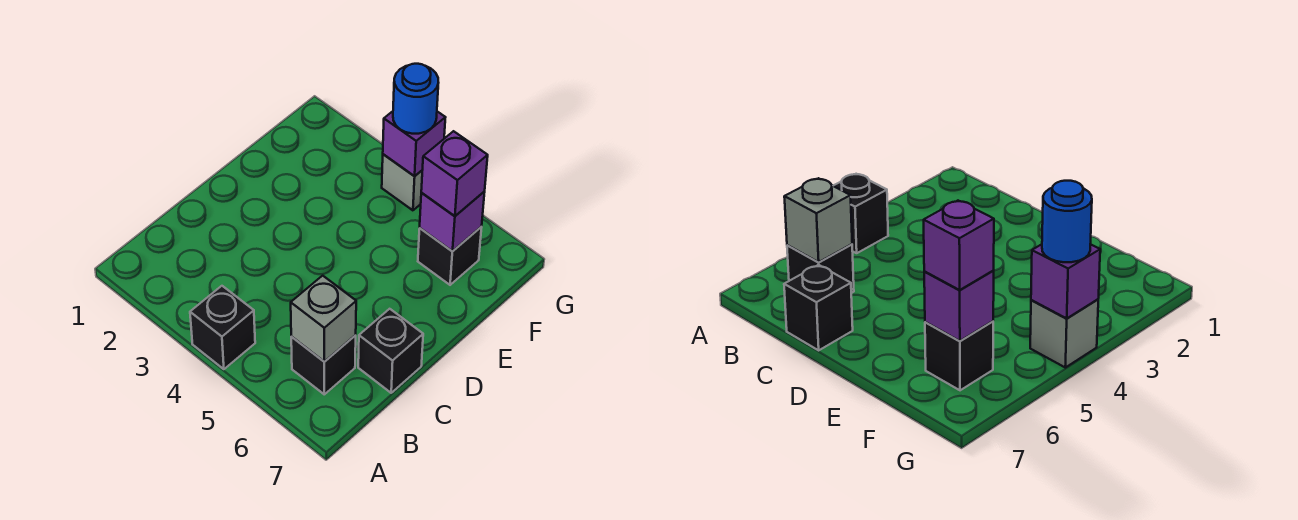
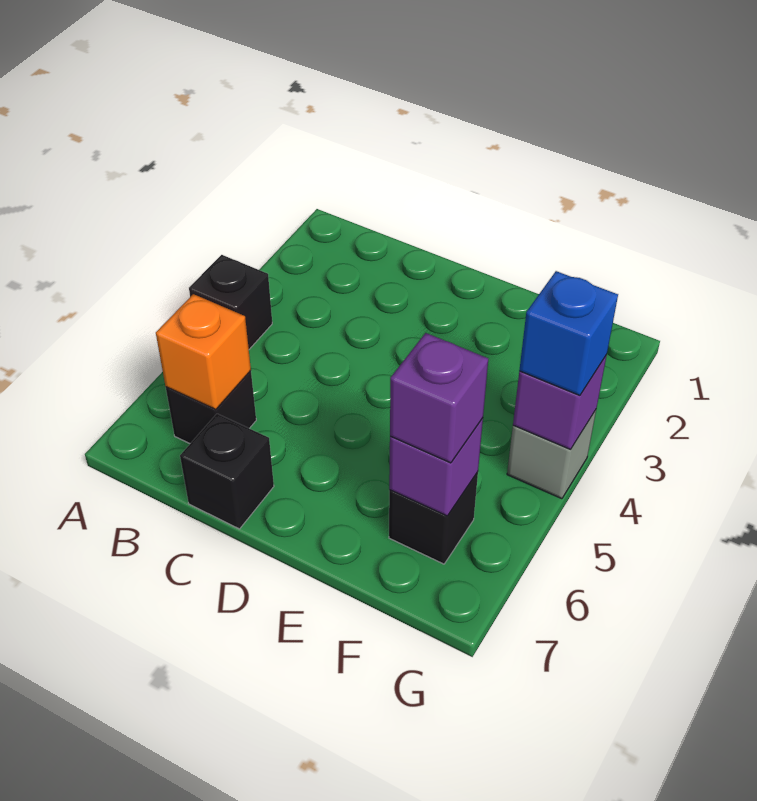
grey brick B6 level 2 -> orange brick B6 level 2
blue round brick G4 level 3 -> blue brick G4 level 3

